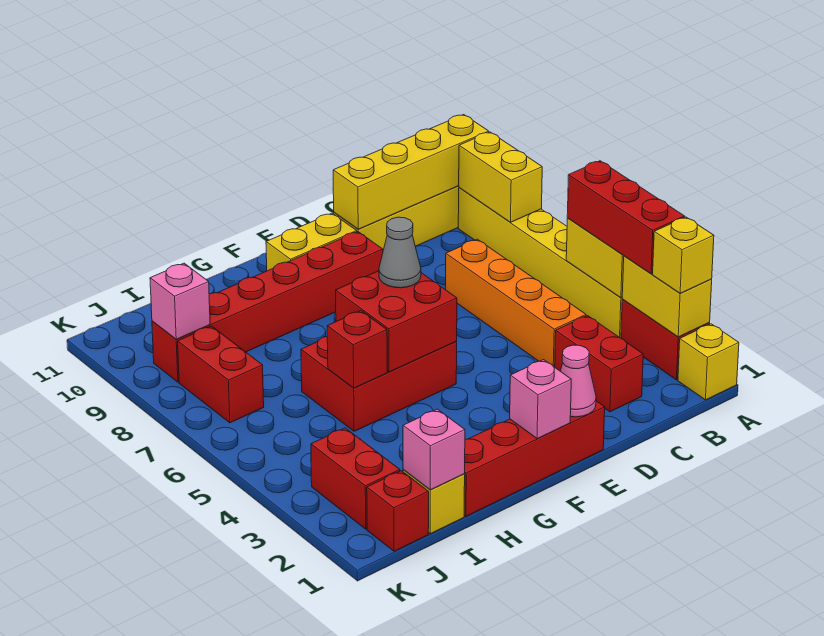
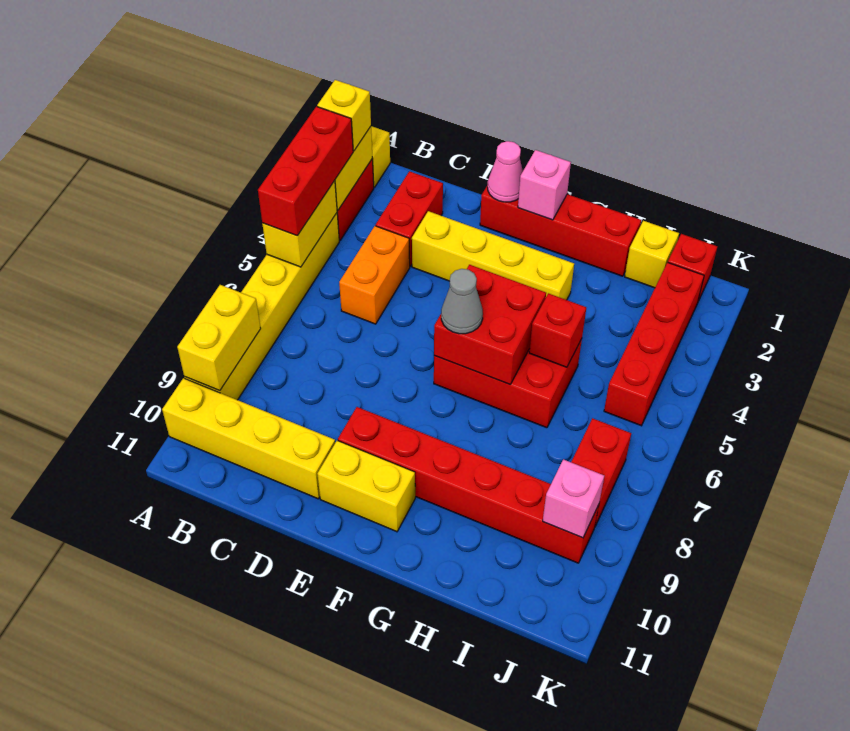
yellow brick A10:D10 level 2 -> yellow brick D3:G3 level 1
orange brick C4:C7 level 1 -> orange brick C4:C5 level 1
pink brick I1 level 2 -> none
red brick J2:J3 level 1 -> red brick J2:J5 level 1

